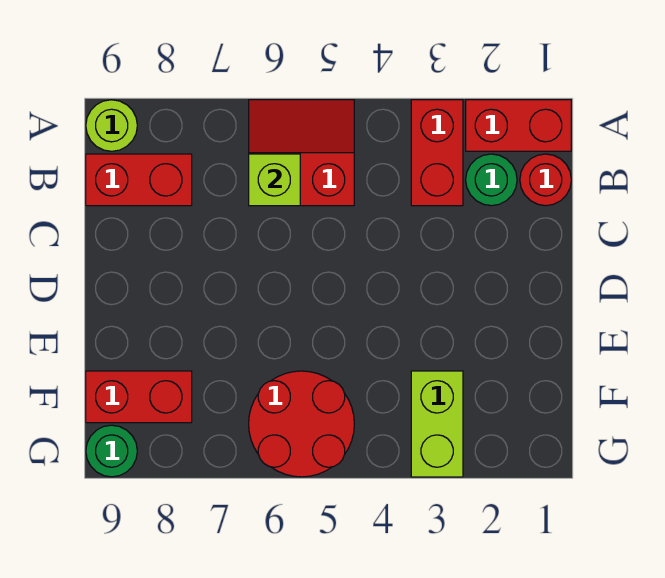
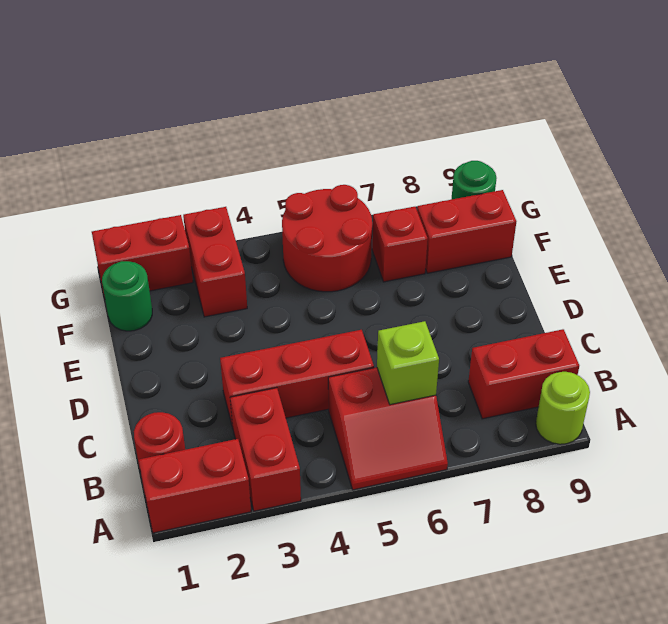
green round brick B2 level 1 -> green round brick F1 level 1
none -> red brick C3:C5 level 1
lime brick F3:G3 level 1 -> red brick F3:G3 level 1
none -> red brick F7 level 1
none -> red brick G1:G2 level 1

